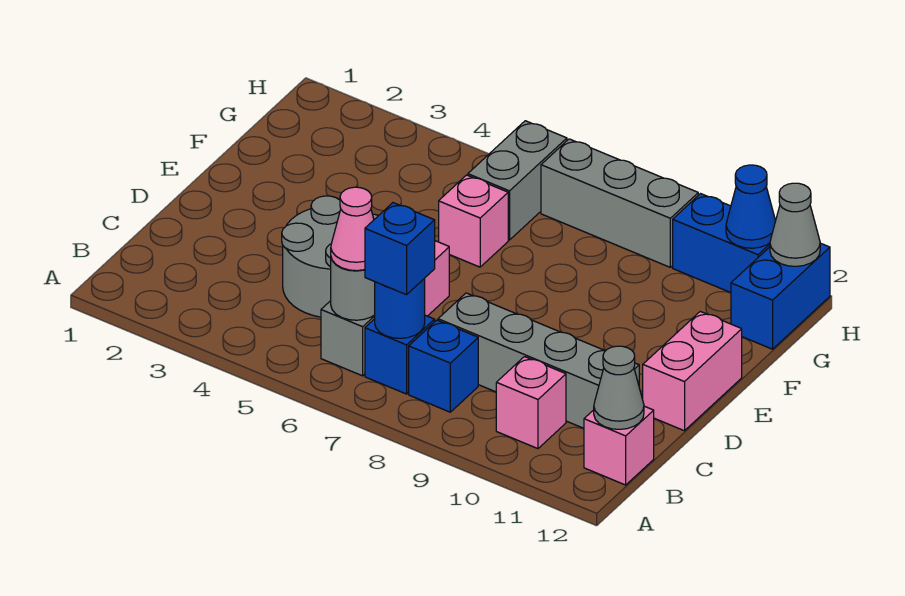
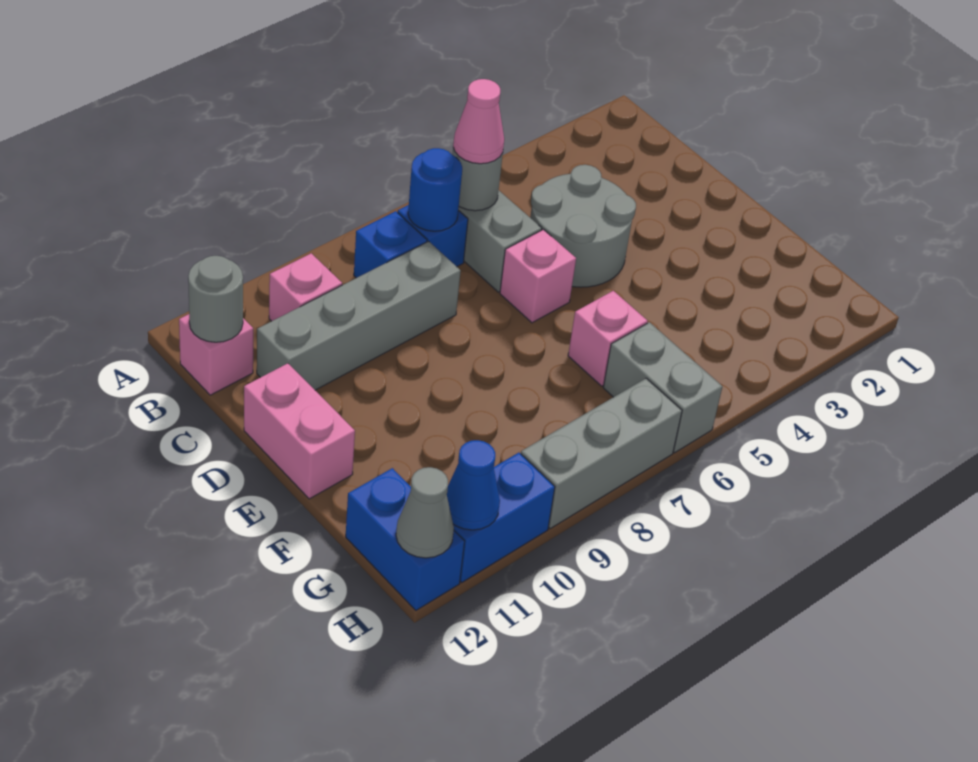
blue brick B7 level 3 -> none
grey cone B12 level 2 -> grey round brick B12 level 2

